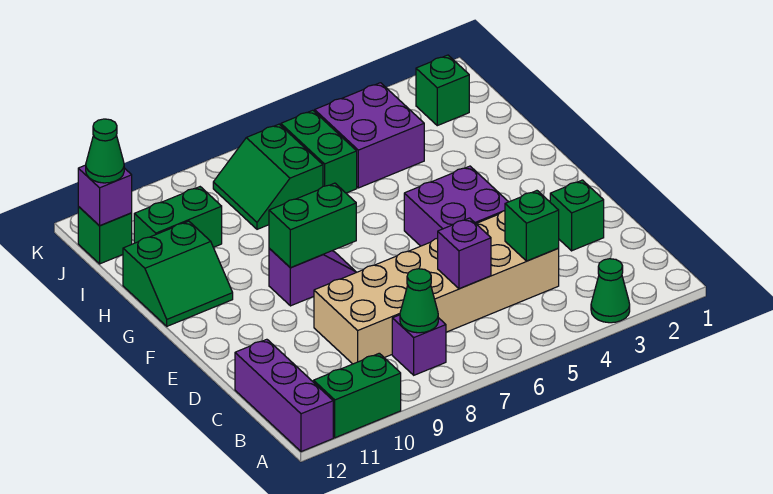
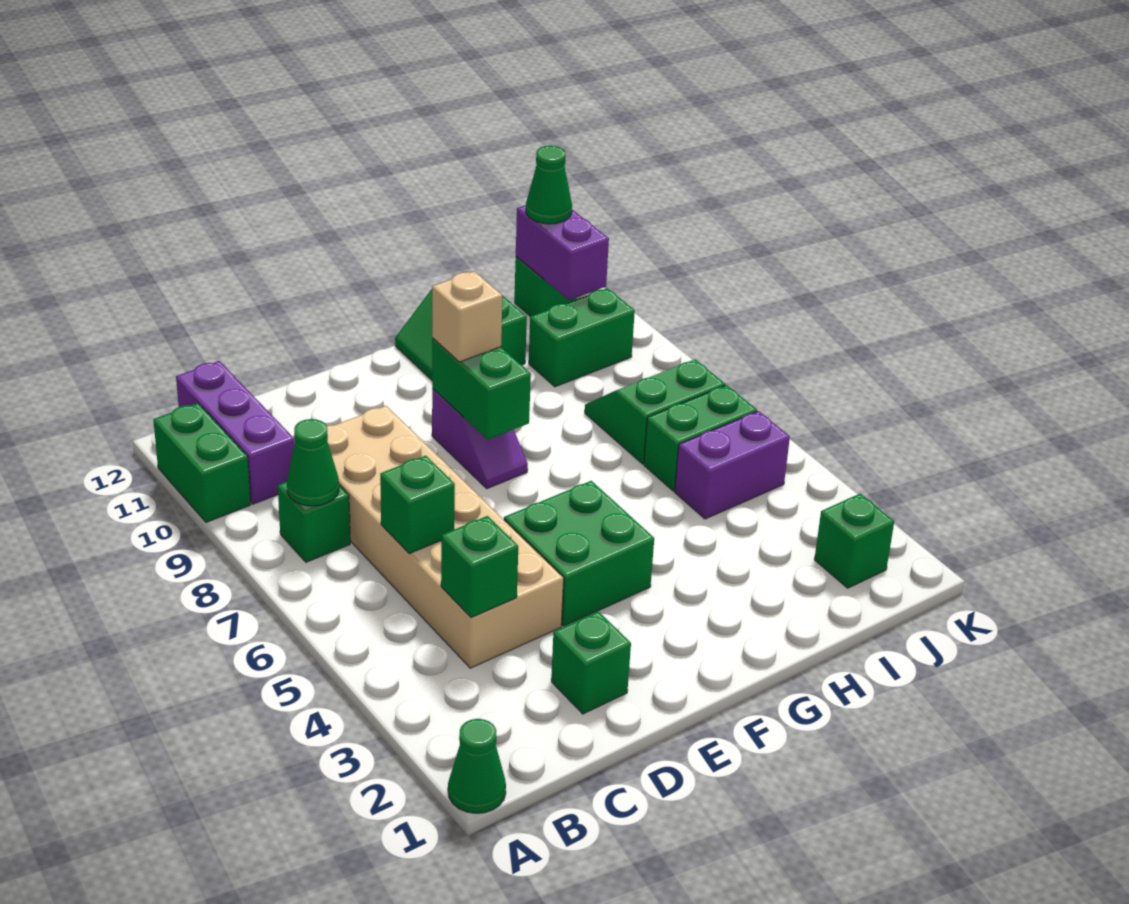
green cone A3 level 1 -> green cone A1 level 1
purple brick A12:C12 level 1 -> purple brick B10:B12 level 1
purple brick B8 level 1 -> green brick B8 level 1
purple brick C6 level 2 -> green brick C6 level 2
purple brick E4:F5 level 1 -> green brick E4:F5 level 1
none -> tan brick F9 level 3
purple brick I4:J5 level 1 -> purple brick I5:J5 level 1
green brick I10:I11 level 1 -> green brick I10:J10 level 1
purple brick J12 level 2 -> purple brick J11:J12 level 2

